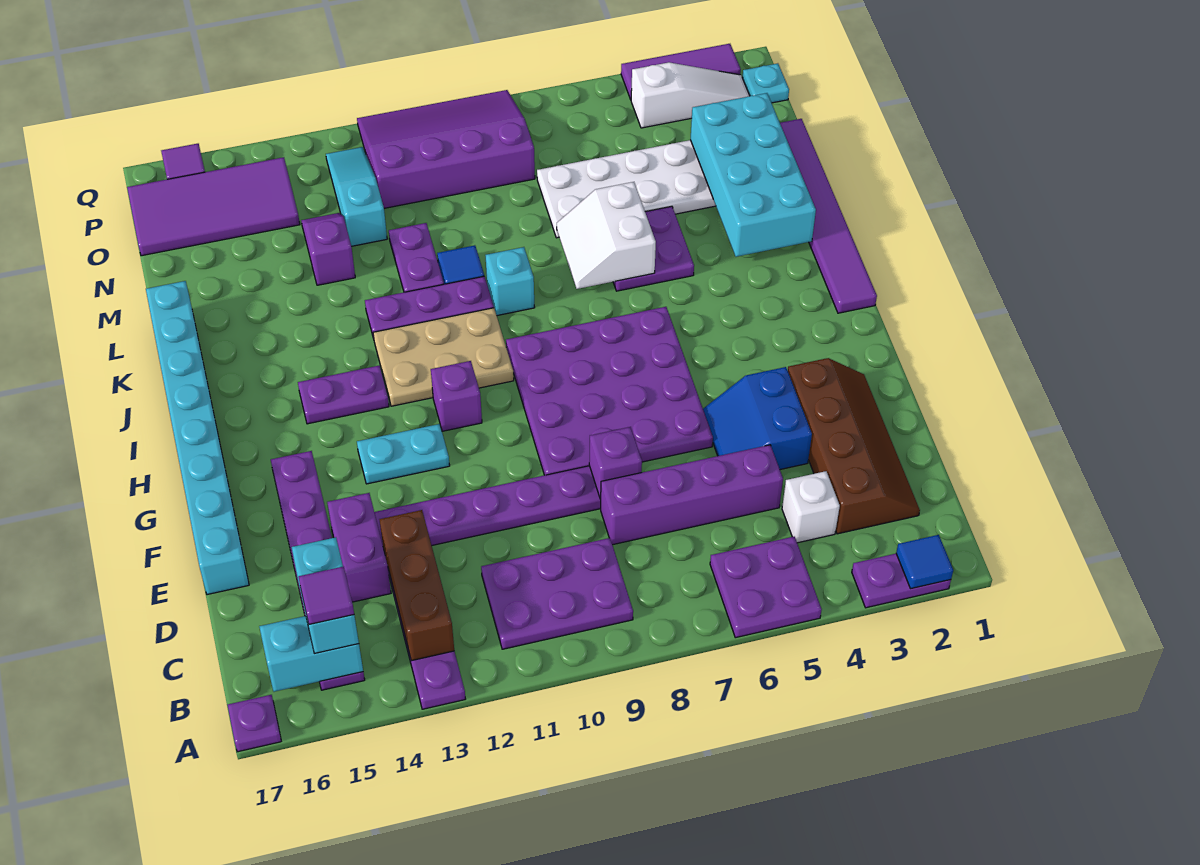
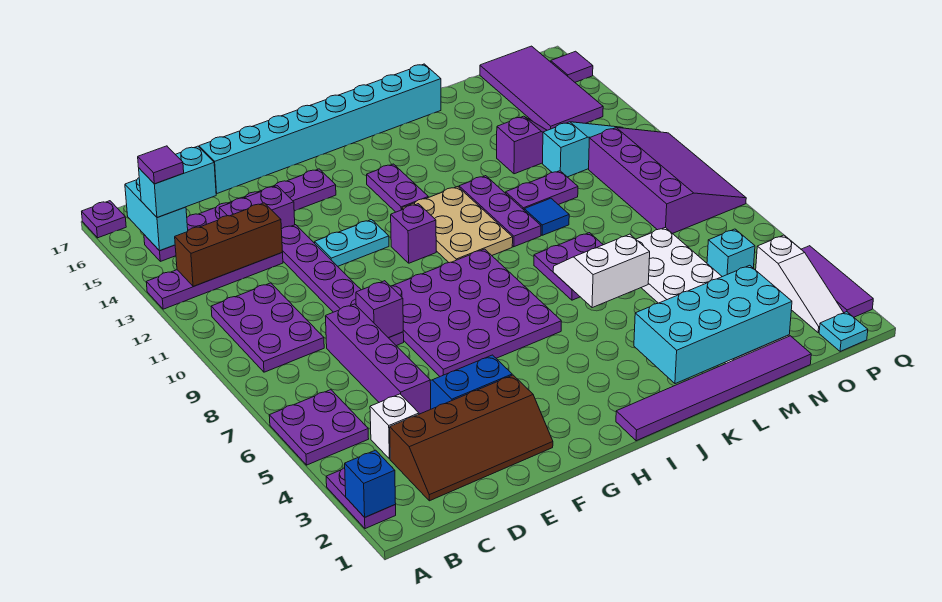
blue tile A2 level 2 -> blue brick A2 level 2
cyan plate G12:G13 level 1 -> cyan plate F12:G12 level 1
purple plate K5:L6 level 1 -> purple plate K7:L8 level 1
cyan brick K9 level 1 -> cyan brick O5 level 1

